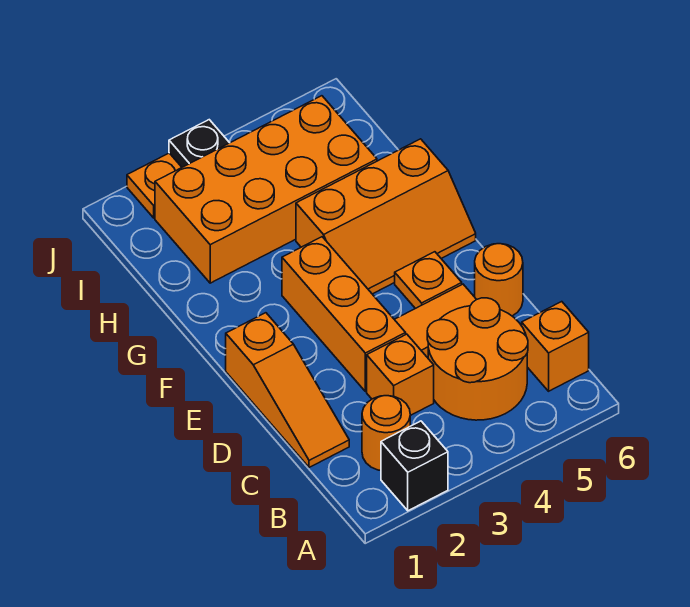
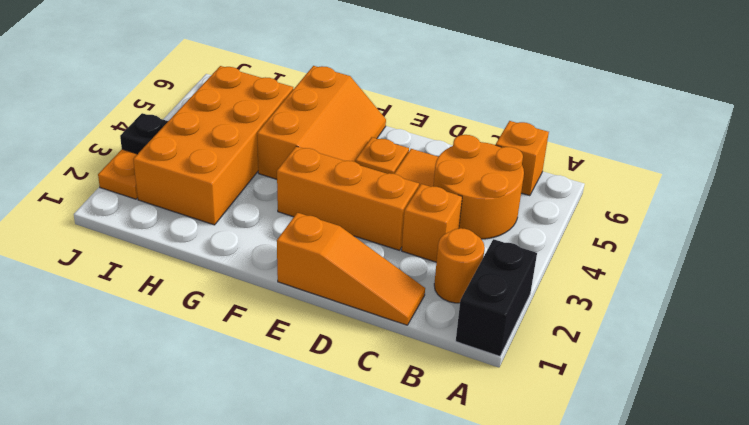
black brick A2 level 1 -> black brick A1:A2 level 1
orange round brick D6 level 1 -> none

